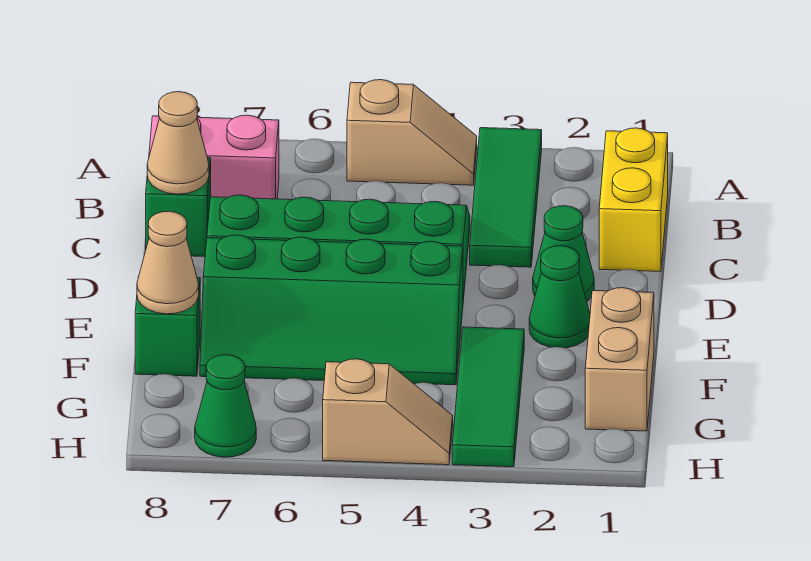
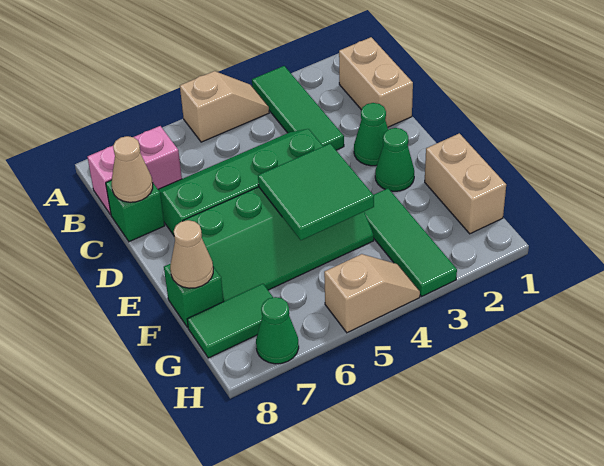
yellow brick B1:C1 level 1 -> tan brick B1:C1 level 1
none -> green tile E4:F5 level 2
none -> green tile G7:G8 level 1

